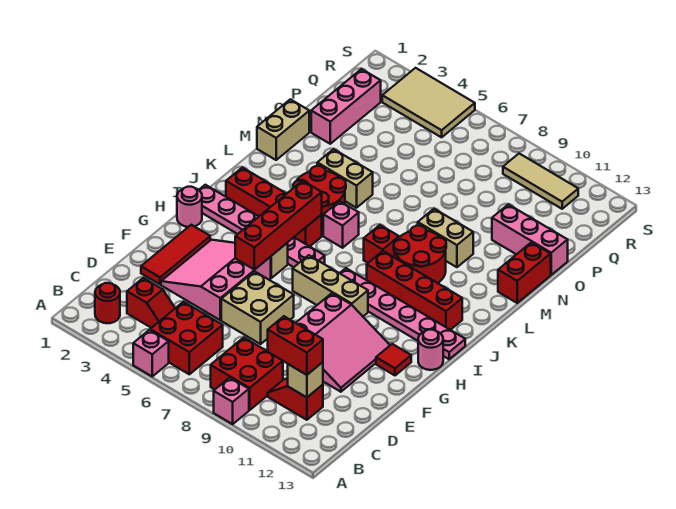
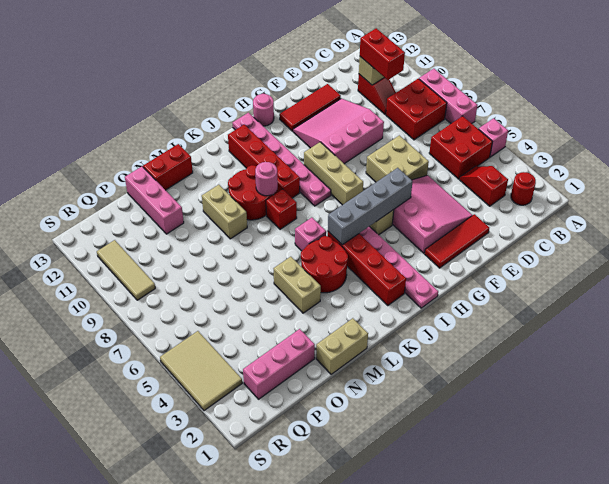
pink brick A9 level 1 -> pink brick A7:A9 level 1
pink slope E3:G5 level 1 top 5 -> pink slope E3:G5 level 1 top G
red brick G5:J5 level 2 -> grey brick G5:J5 level 2
red tile G12 level 1 -> red tile E12:G12 level 1
pink round brick H1 level 1 -> pink round brick K9 level 2

